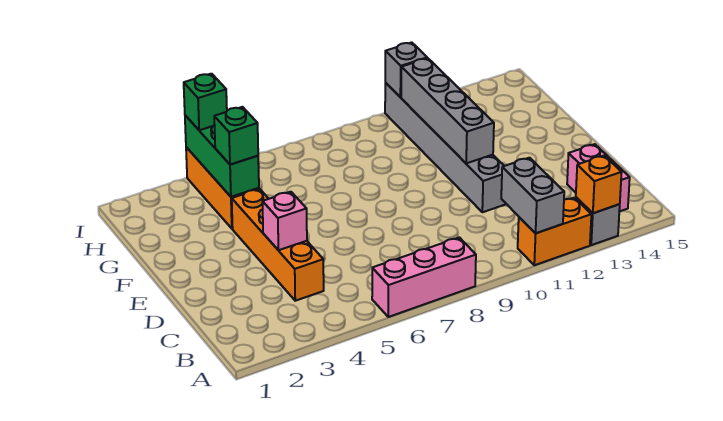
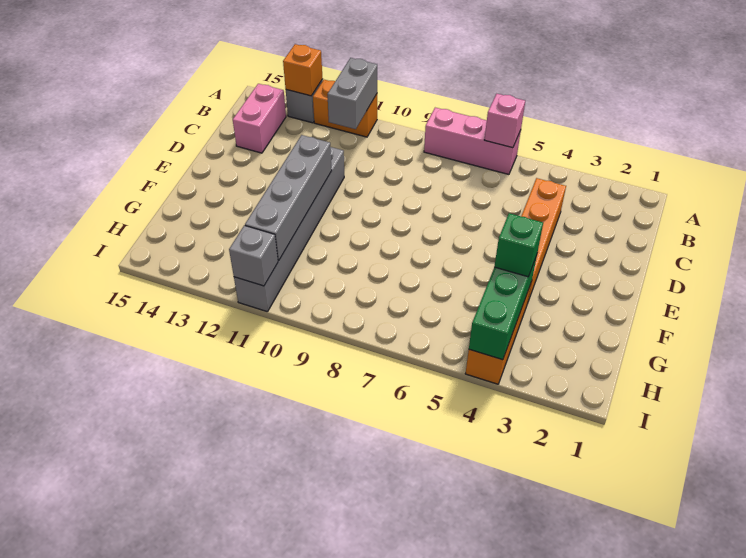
pink brick D4 level 2 -> pink brick A6 level 2
green brick I4 level 3 -> none

